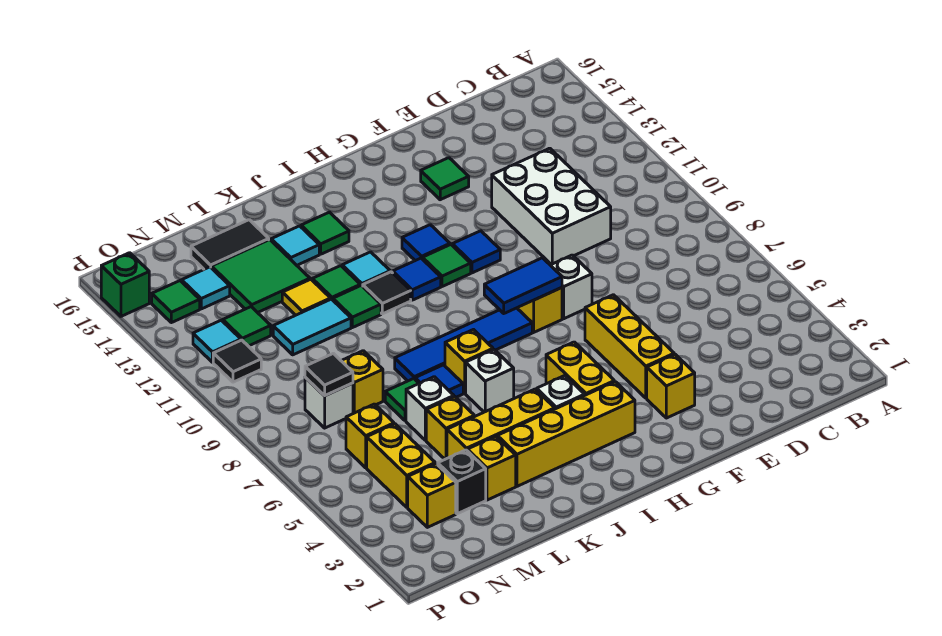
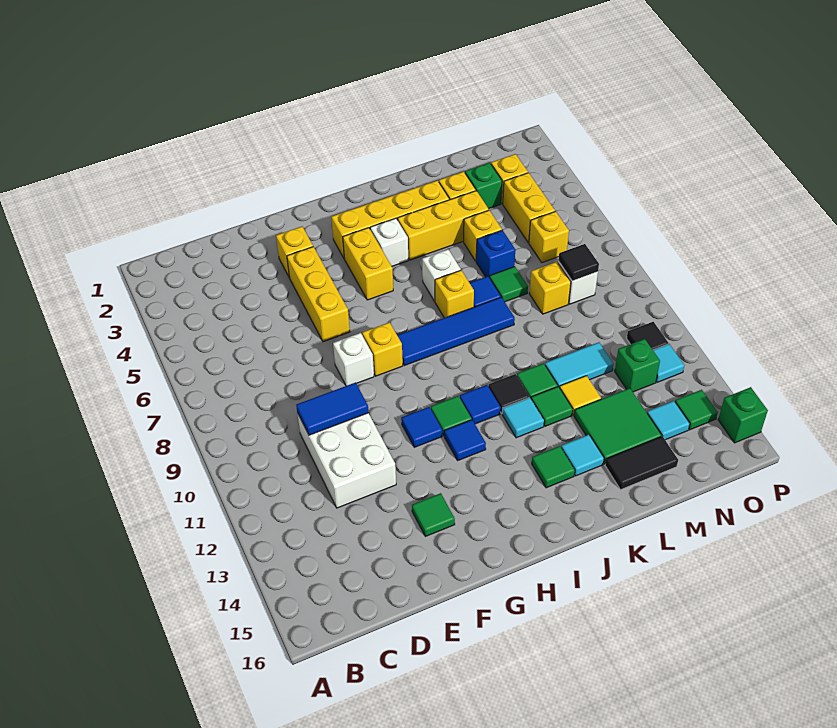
blue tile G8:H8 level 2 -> blue tile D10:E10 level 2
white brick L6 level 1 -> blue brick L6 level 1
black brick M3 level 1 -> green brick M3 level 1
green tile N12 level 1 -> green brick N12 level 1

